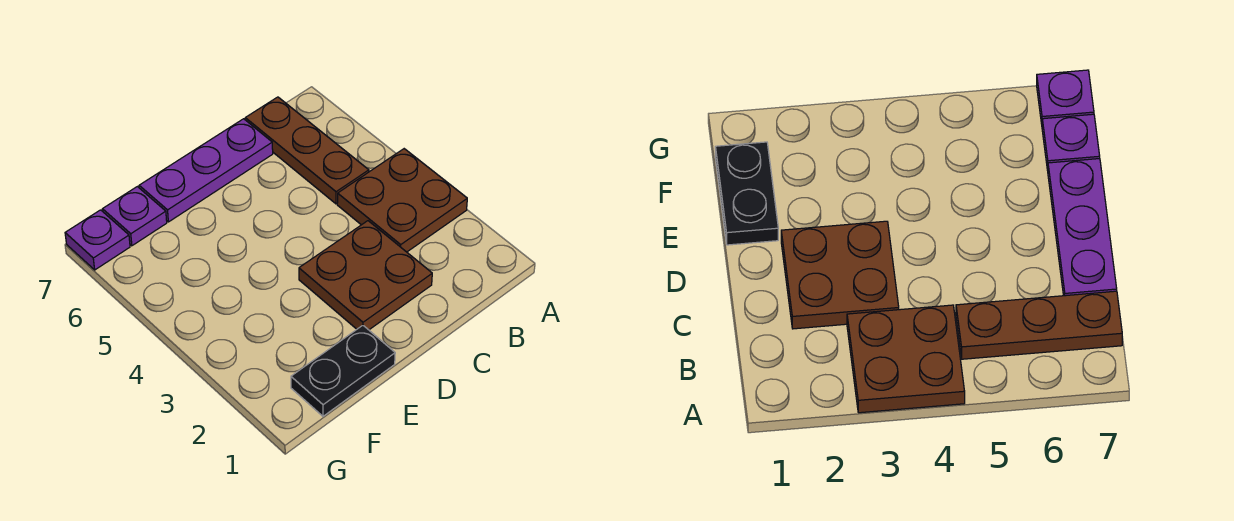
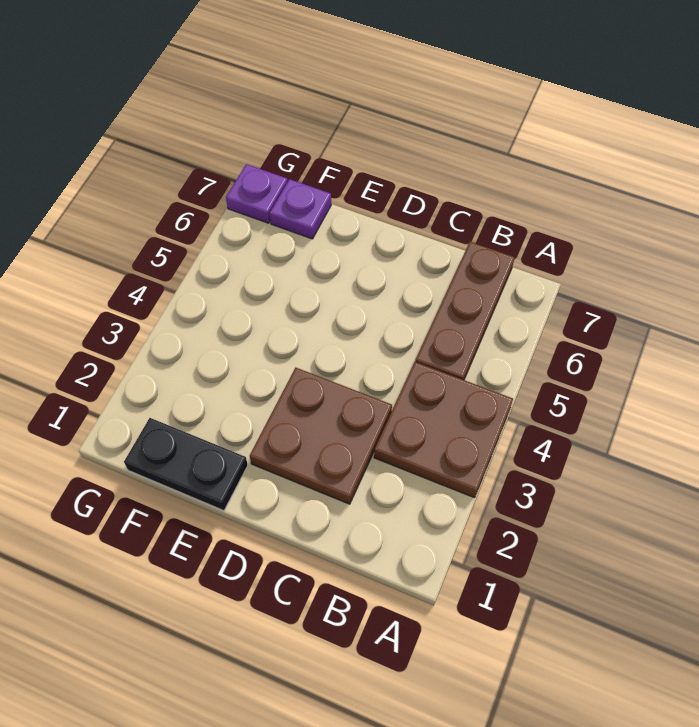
purple plate C7:E7 level 1 -> none

